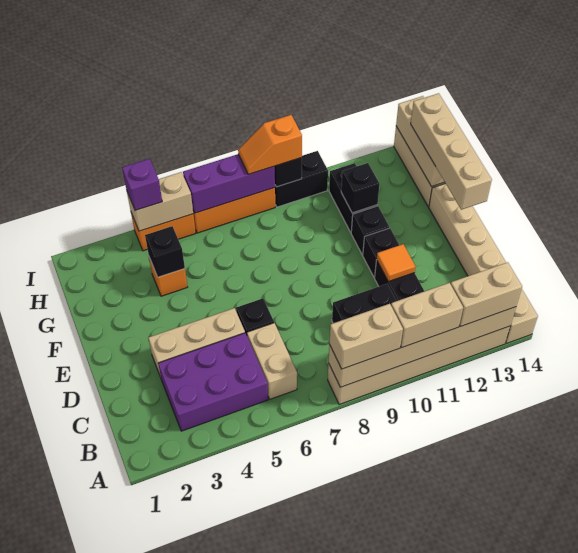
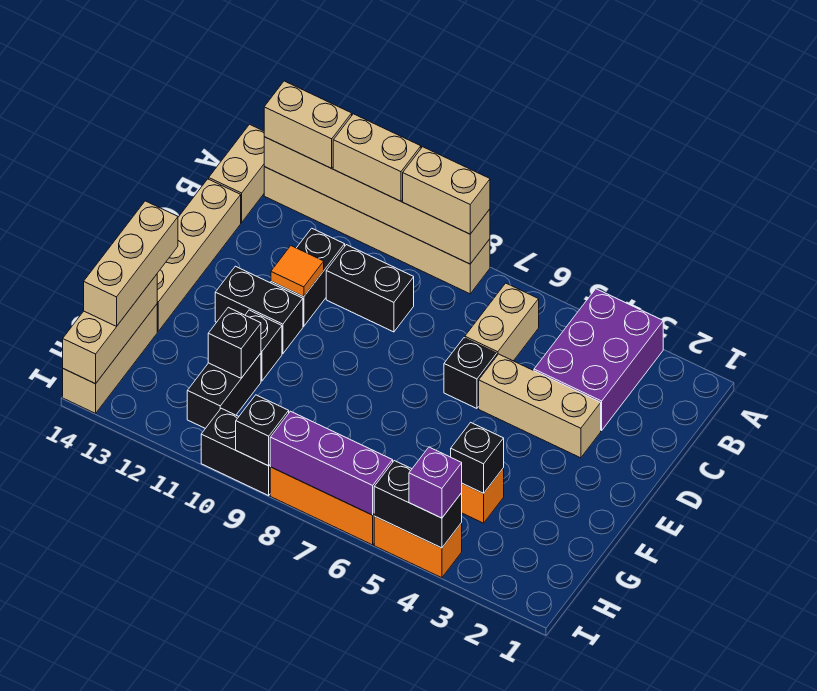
purple brick B3:C5 level 1 -> purple brick A3:C4 level 1
black brick E11 level 1 -> black brick E11:E12 level 1
tan brick E14:H14 level 3 -> tan brick F14:H14 level 3
tan brick I4:I5 level 2 -> black brick I4:I5 level 2
orange slope I8:I9 level 3 top 9 -> none

